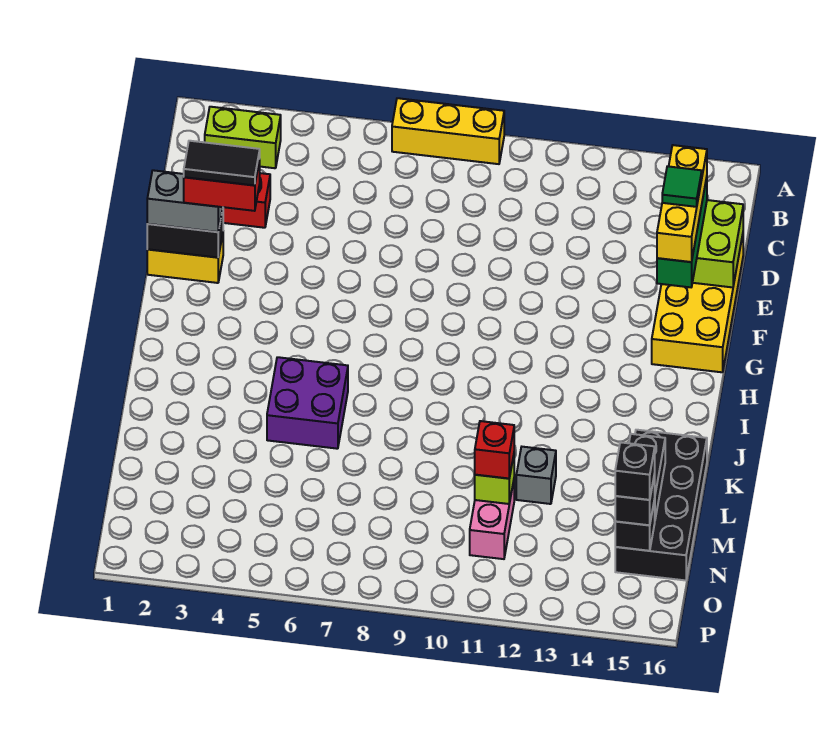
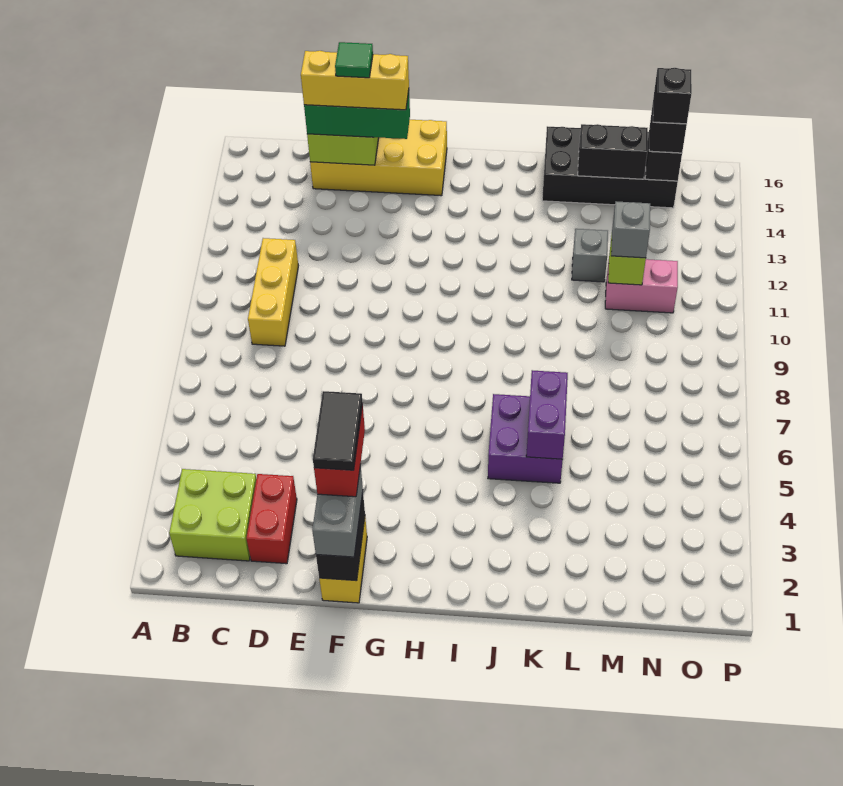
yellow brick A7:A9 level 1 -> yellow brick C9:C11 level 1
lime brick B2:B3 level 1 -> lime brick B2:C3 level 1
none -> purple brick K5:K6 level 2
red brick M11 level 3 -> grey brick M11 level 3

